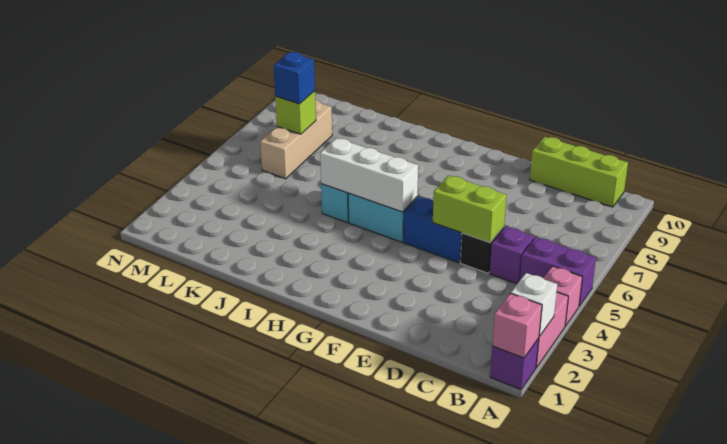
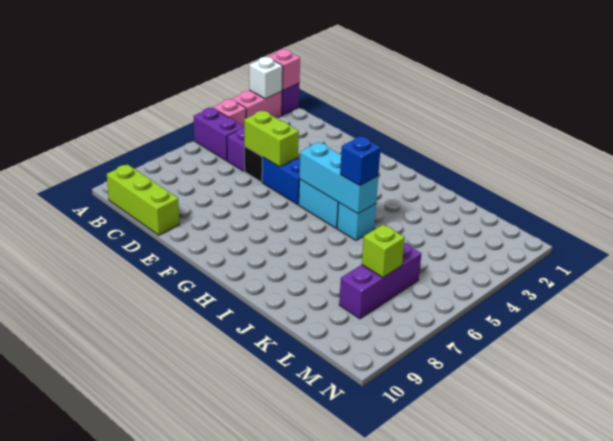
white brick G5:I5 level 2 -> cyan brick G5:I5 level 2
tan brick L6:L8 level 1 -> purple brick L6:L8 level 1
blue brick L7 level 3 -> blue brick I5 level 3

